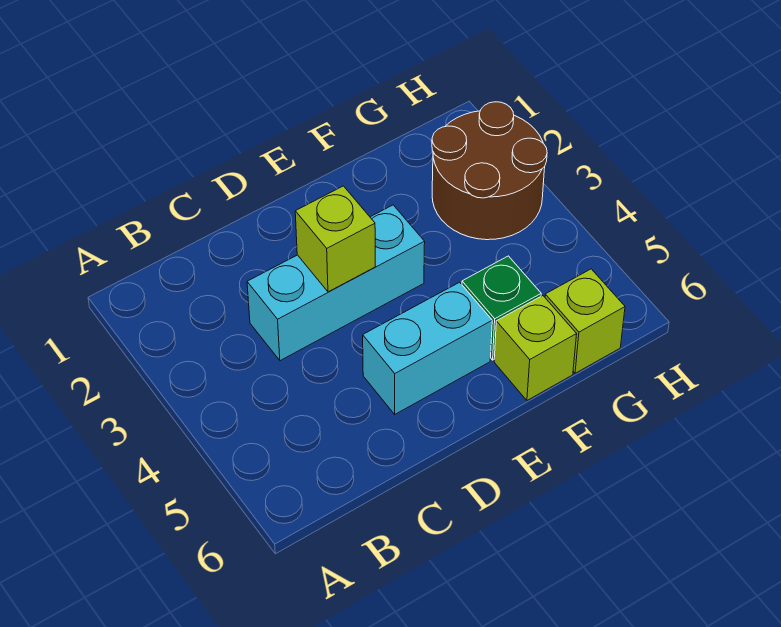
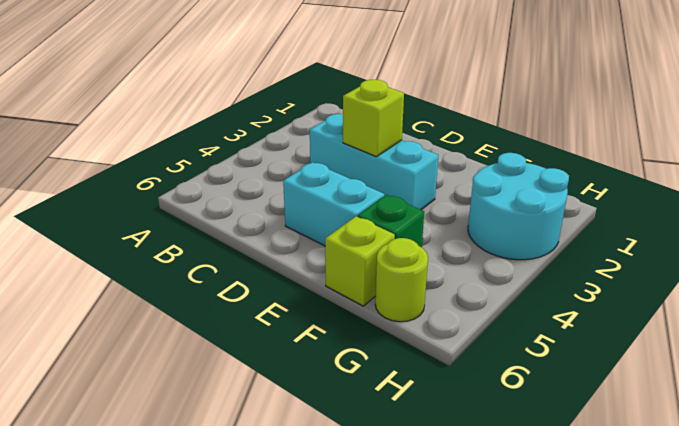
brown round brick G2:H3 level 1 -> cyan round brick G2:H3 level 1
lime brick G6 level 1 -> lime round brick G6 level 1

